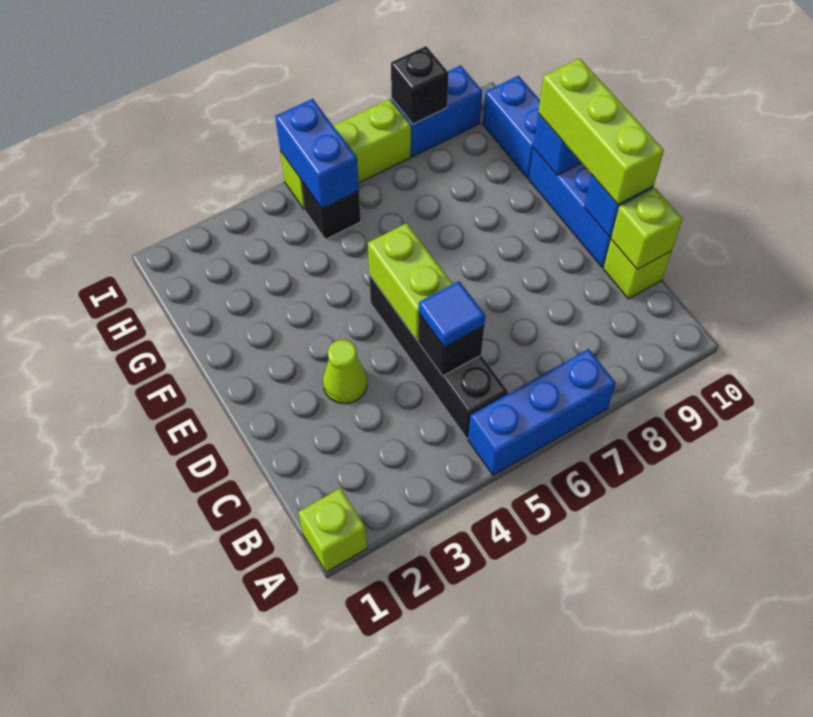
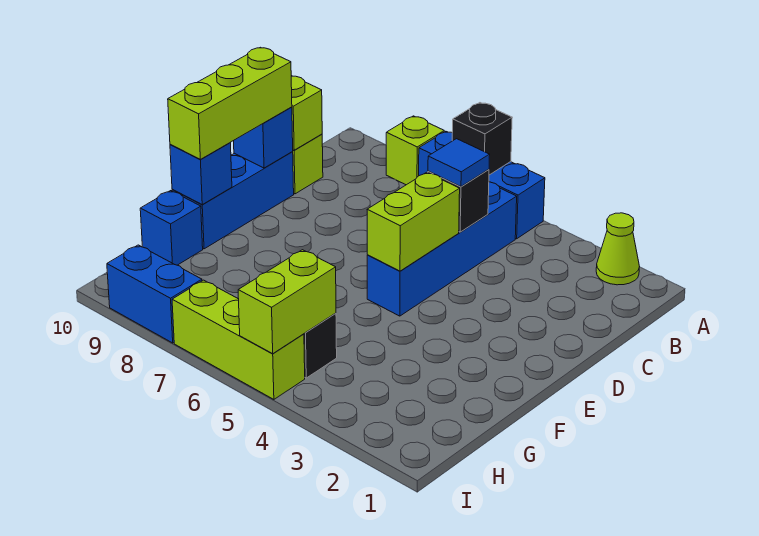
lime brick A1 level 1 -> lime brick A8 level 1
black brick B5:E5 level 1 -> blue brick B5:E5 level 1
lime cone D3 level 1 -> lime cone A2 level 1
blue brick G10:H10 level 1 -> blue brick G10 level 1
blue brick H5:I5 level 2 -> lime brick H5:I5 level 2
black brick I8 level 2 -> black brick A6 level 2

